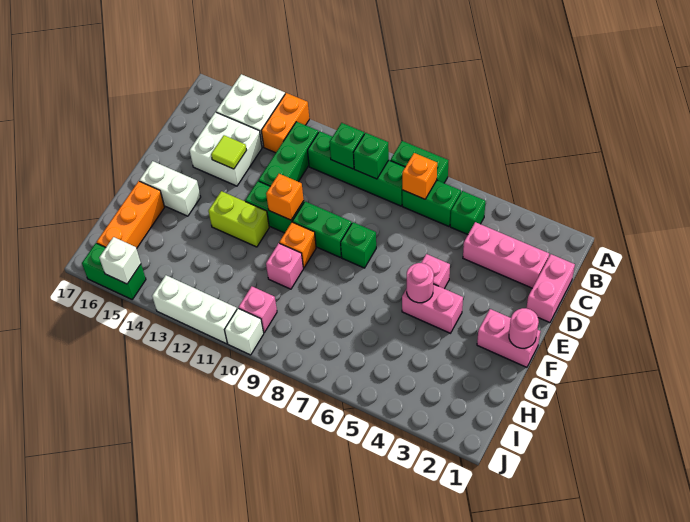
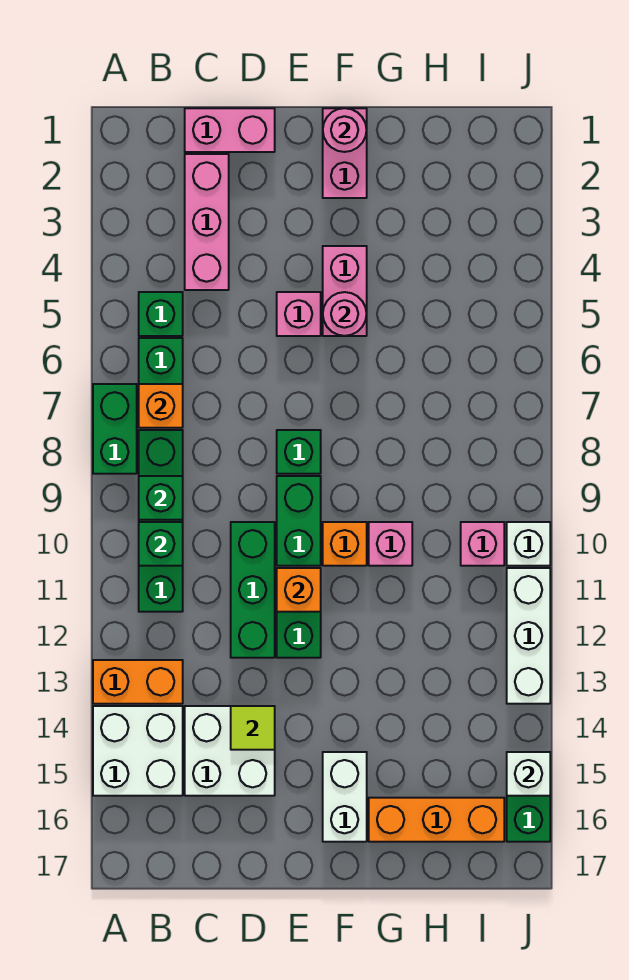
green brick B12:D12 level 1 -> green brick D10:D12 level 1
lime brick F12:F13 level 1 -> none

